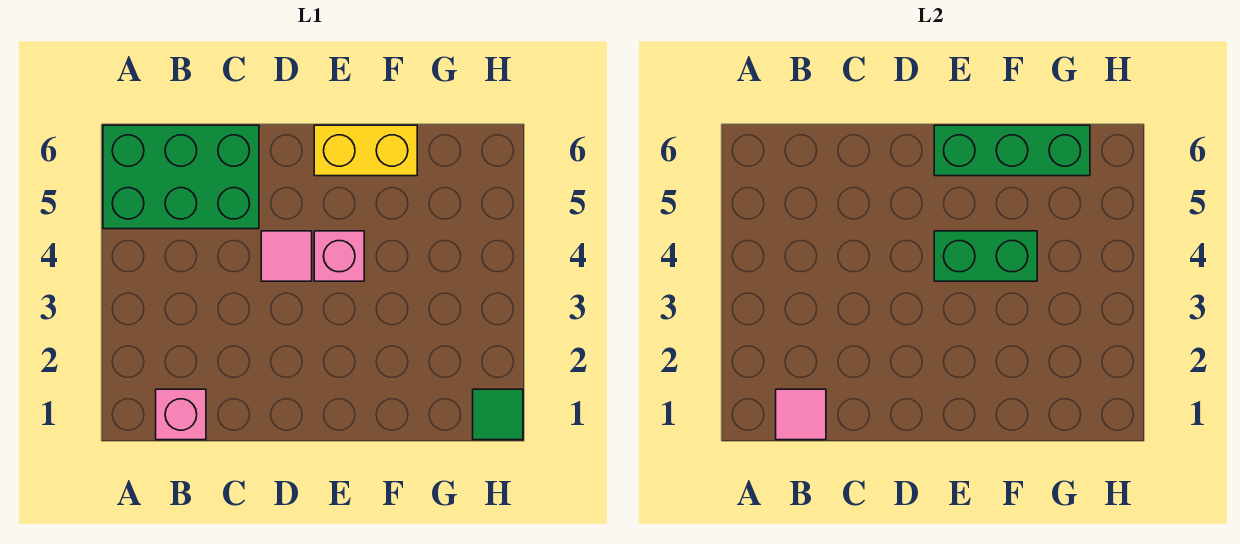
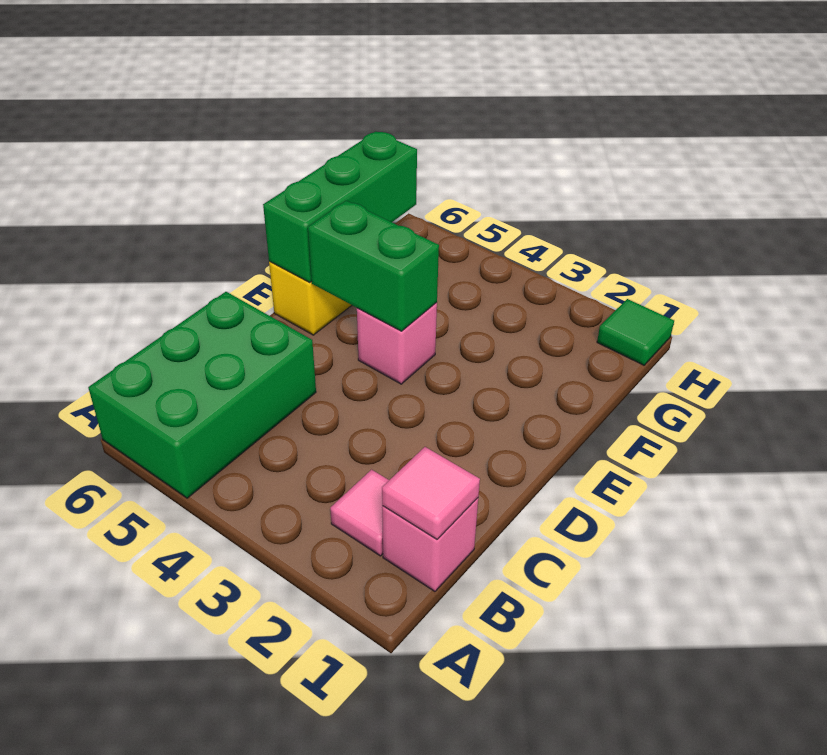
pink tile D4 level 1 -> pink tile B2 level 1
green brick E4:F4 level 2 -> green brick E4:E5 level 2

